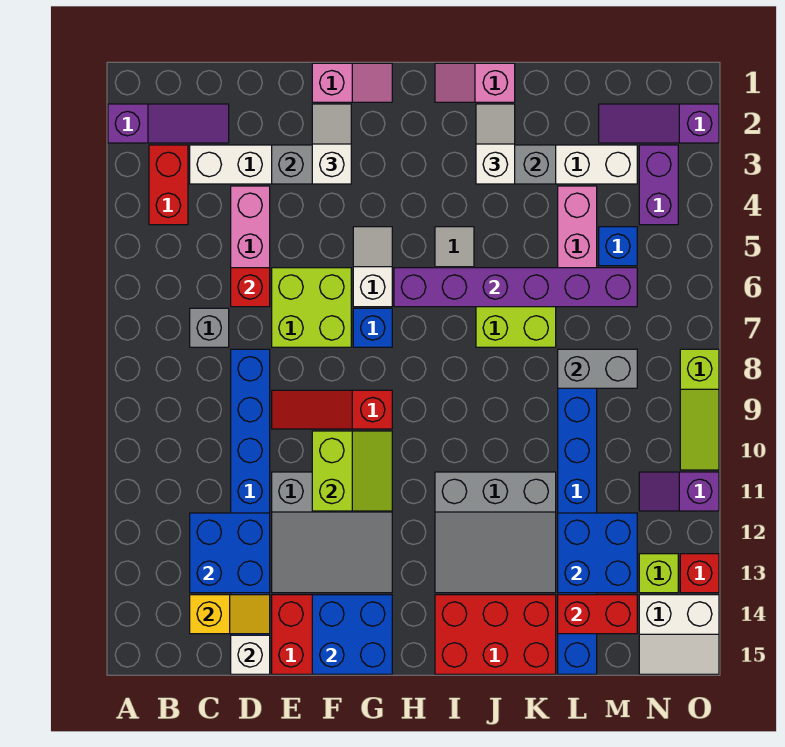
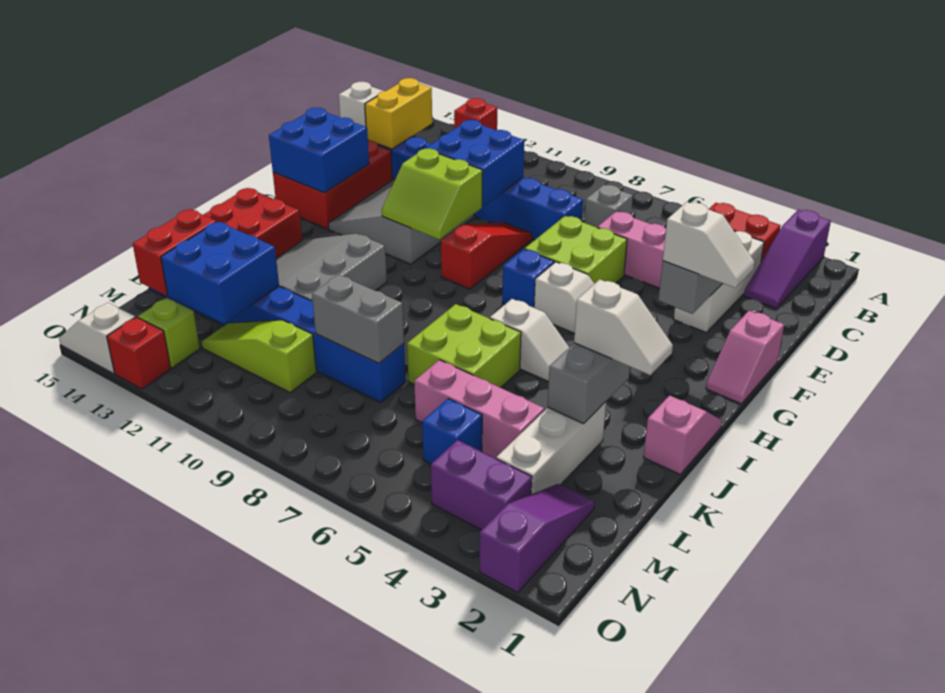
blue brick C12:D13 level 2 -> blue brick D10:E11 level 2
yellow slope C14:D14 level 2 top C -> yellow brick C14:D14 level 2
red brick D6 level 2 -> red brick A13 level 1
purple brick H6:M6 level 2 -> none
grey brick L8:M8 level 2 -> grey brick L8:L9 level 2
purple slope N11:O11 level 1 top O -> none
white slope N14:O15 level 1 top 14 -> white slope O14:O15 level 1 top 14
lime slope O8:O10 level 1 top 8 -> lime slope M10:M12 level 1 top 10

